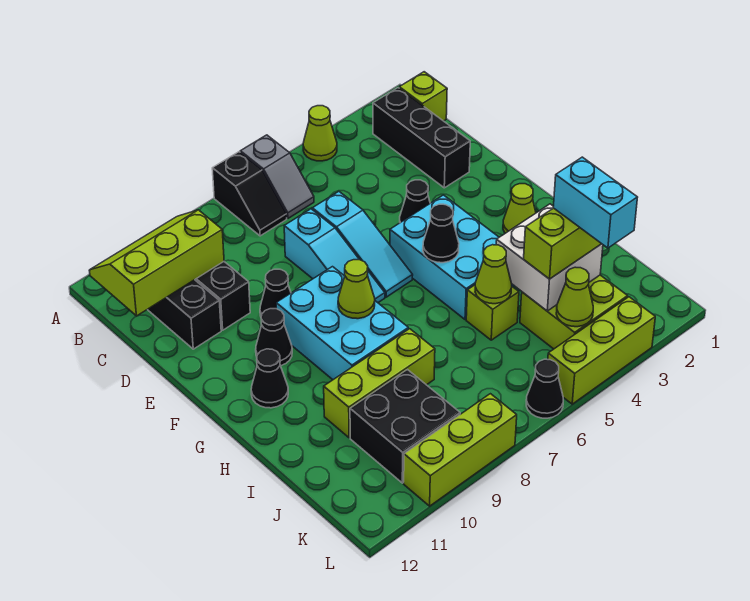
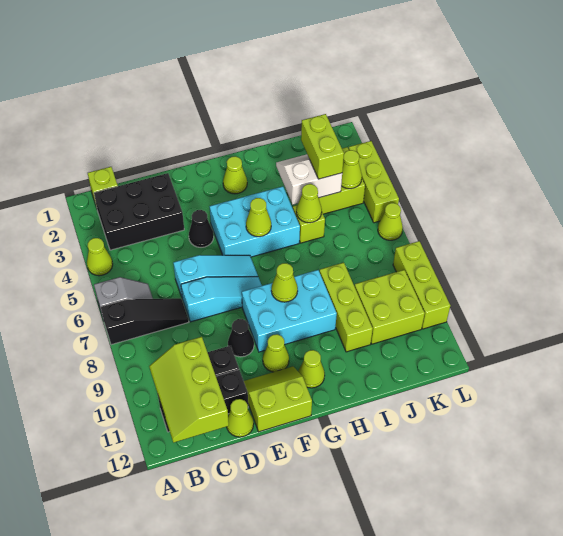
black slope A7:B7 level 1 top A -> black slope A7:C7 level 1 top A
black brick B2:D2 level 1 -> black brick B2:D3 level 1
none -> lime cone D12 level 1
none -> lime slope E11:F12 level 1 top 12
black cone F10 level 1 -> lime cone F10 level 1
black cone G5 level 2 -> lime cone G5 level 2
black cone G11 level 1 -> lime cone G11 level 1
white brick I3:J4 level 2 -> white slope I3:J4 level 2 top 4
cyan brick J3:K3 level 4 -> none
black brick J9:K10 level 1 -> lime brick J9:K10 level 1
black cone L6 level 1 -> lime cone L6 level 1

